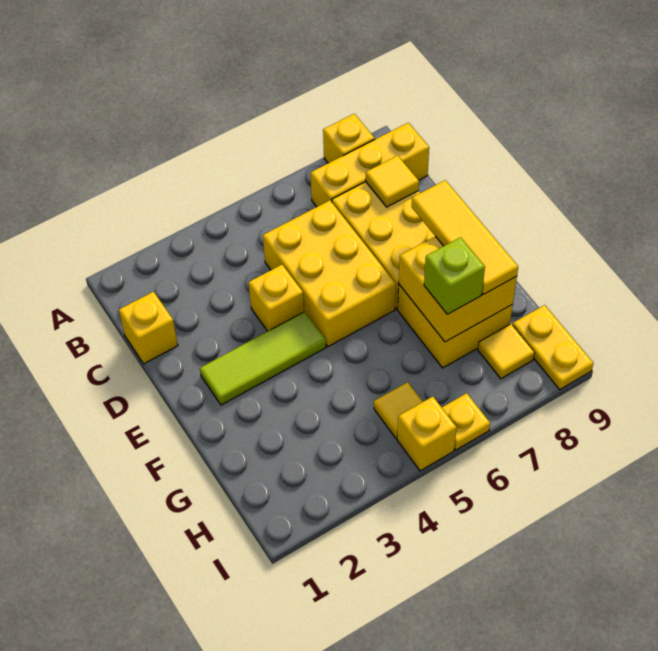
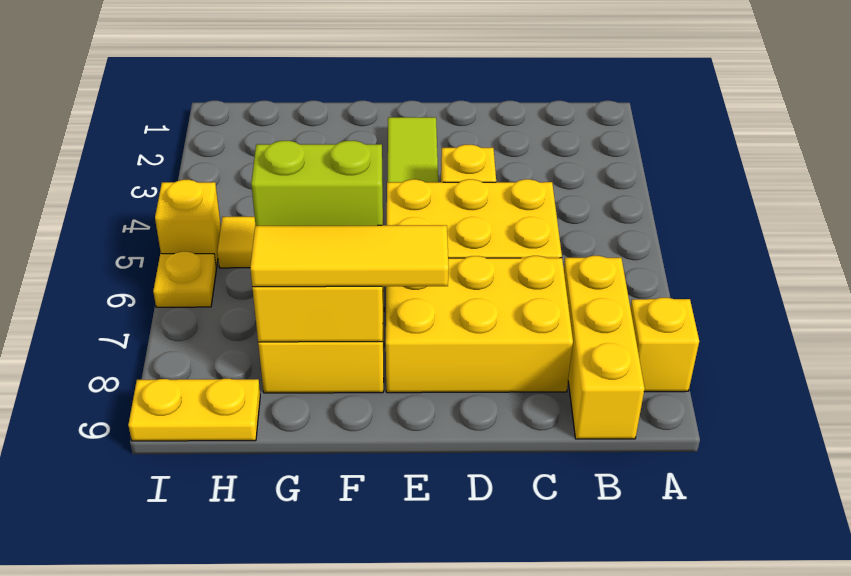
yellow brick C1 level 1 -> none
yellow tile C8 level 2 -> none
lime brick G7 level 3 -> lime brick F7:G7 level 3
yellow tile H8 level 1 -> none

